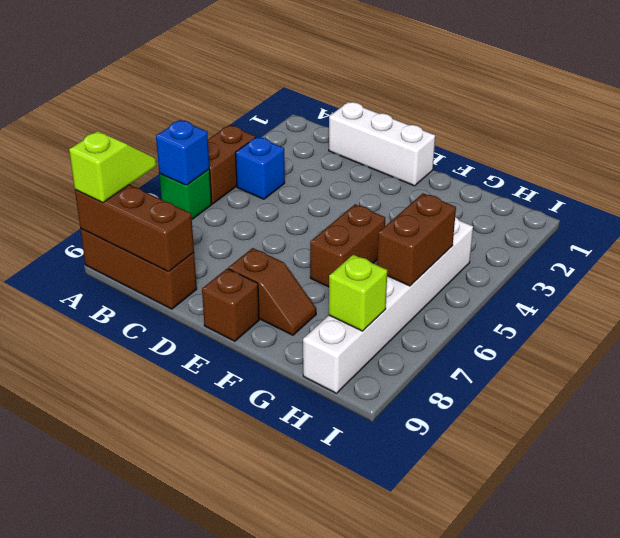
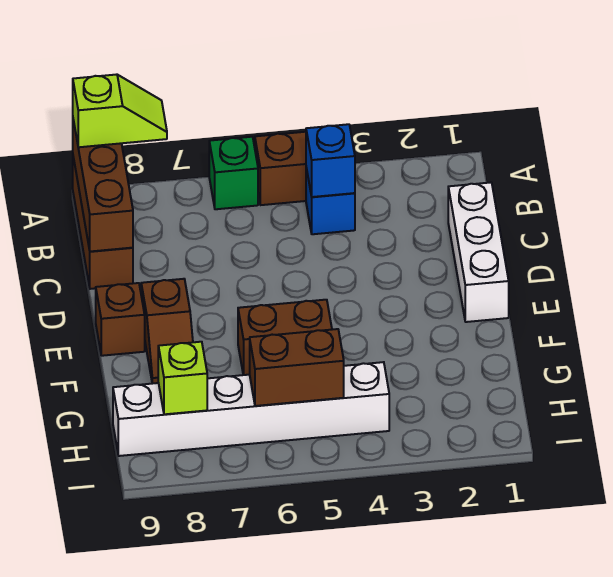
blue brick A6 level 2 -> blue brick B4 level 2

